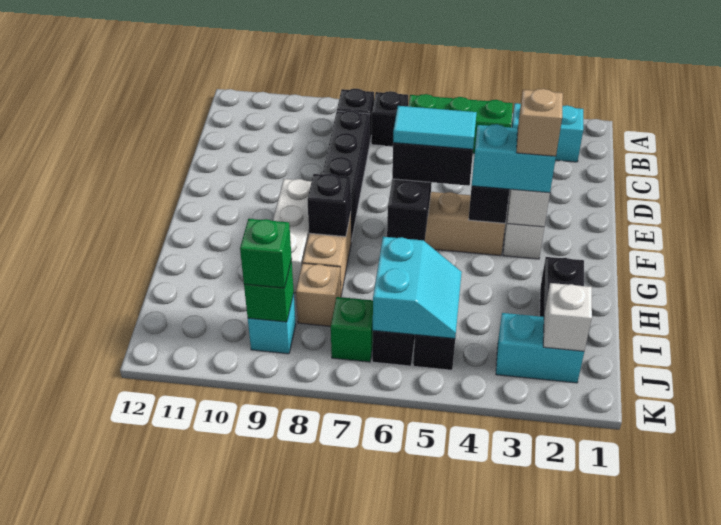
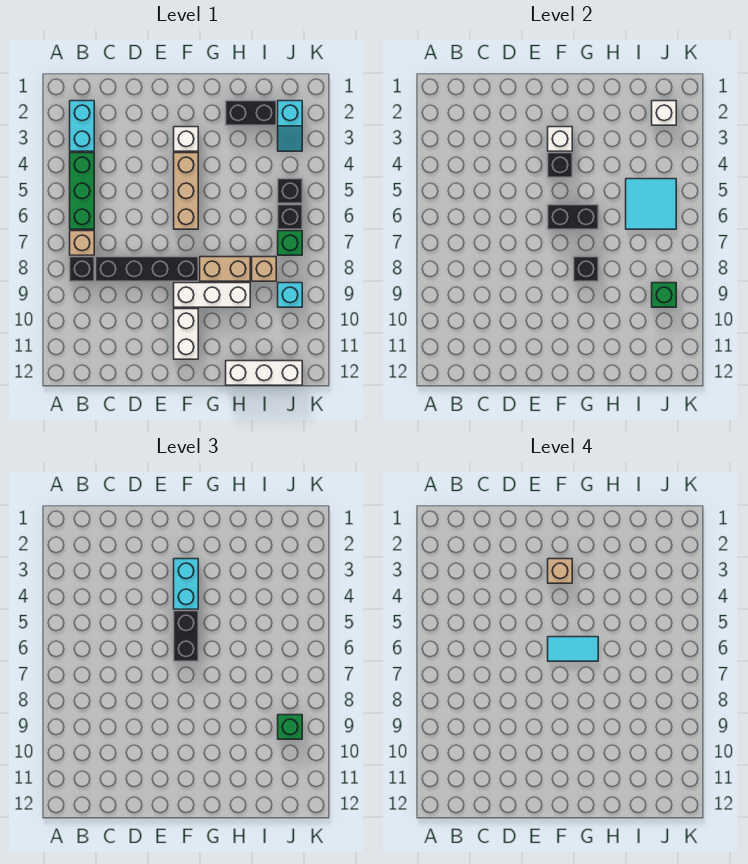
black brick B7 level 1 -> tan brick B7 level 1
cyan tile F5:F6 level 4 -> cyan tile F6:G6 level 4
none -> white brick F10:F11 level 1
none -> white brick H12:J12 level 1
cyan slope I5:J6 level 2 top 6 -> cyan tile I5:J6 level 2
cyan brick J2:J3 level 1 -> cyan slope J2:J3 level 1 top 2

